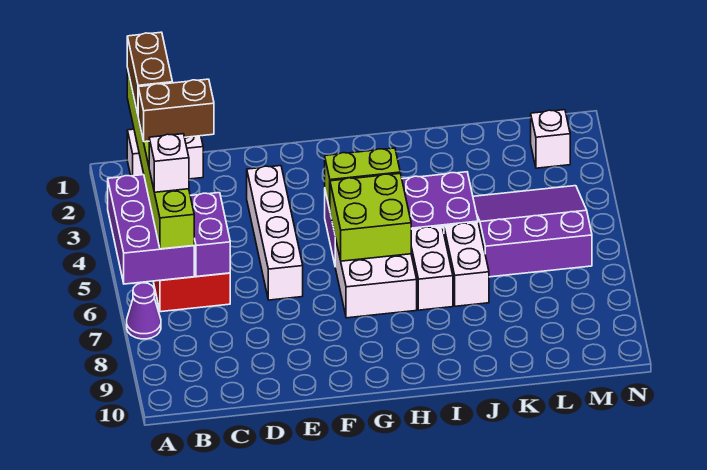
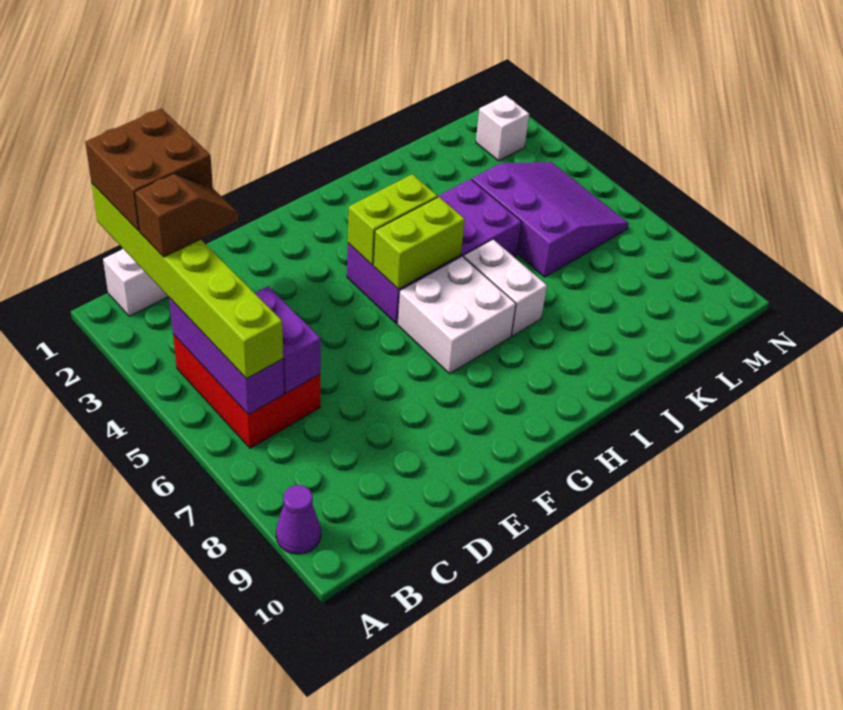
purple brick A4:B6 level 2 -> purple brick B4:B6 level 2
purple cone A7 level 1 -> purple cone A9 level 1
brown brick B1:B2 level 4 -> brown brick B1:C2 level 4
brown brick B3:C3 level 4 -> brown slope B3:C3 level 4 top B
white brick B5 level 4 -> none
white brick E3:E6 level 1 -> none
lime brick G5:H6 level 2 -> lime brick G5:H5 level 2
white brick J6:J7 level 1 -> none
purple slope K4:M6 level 1 top 6 -> purple slope K4:M6 level 1 top K

